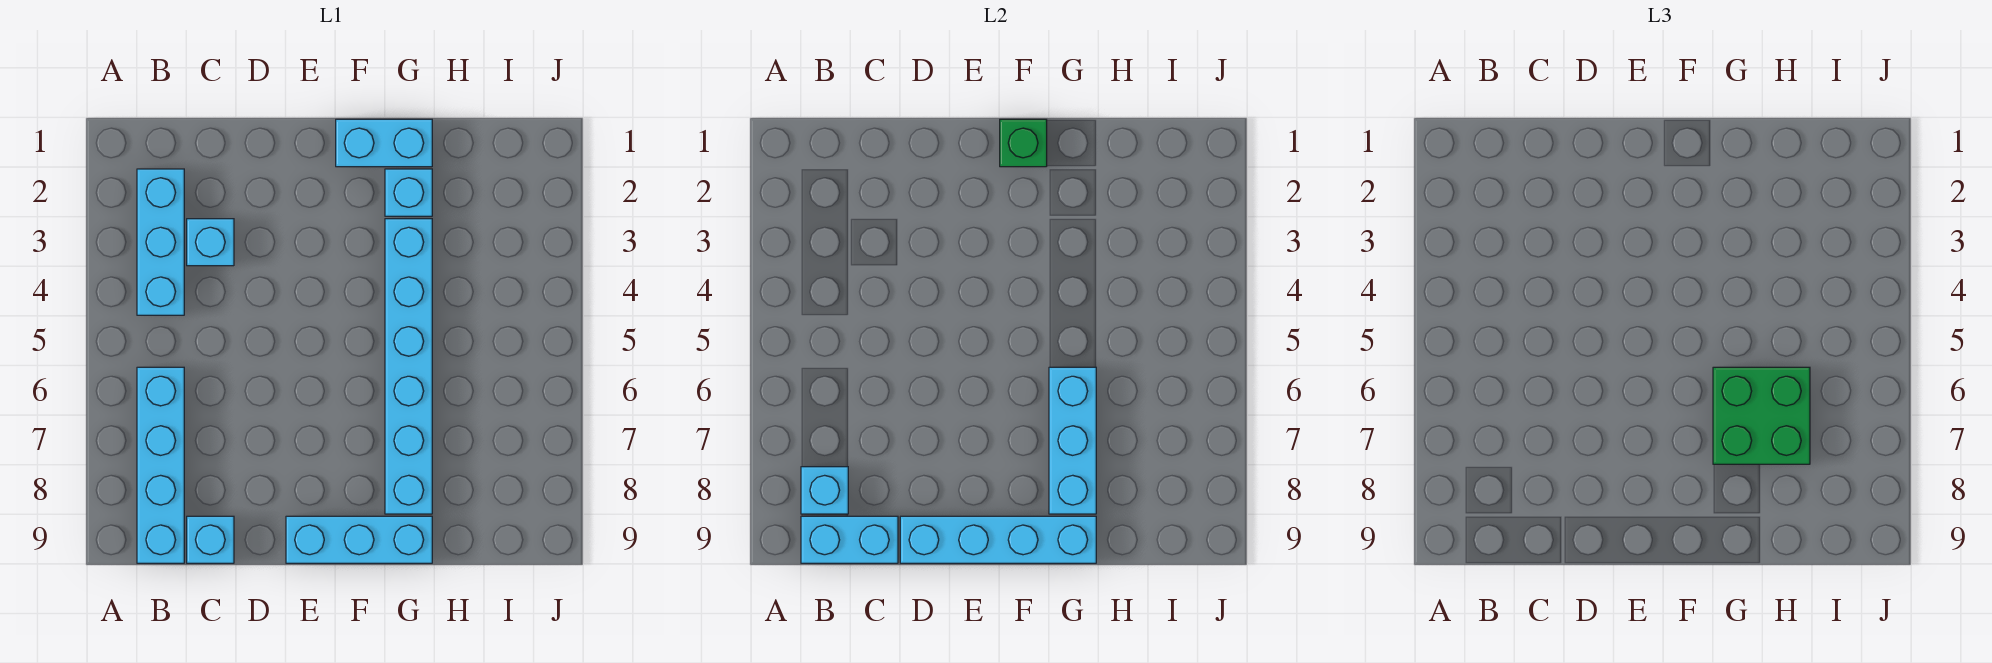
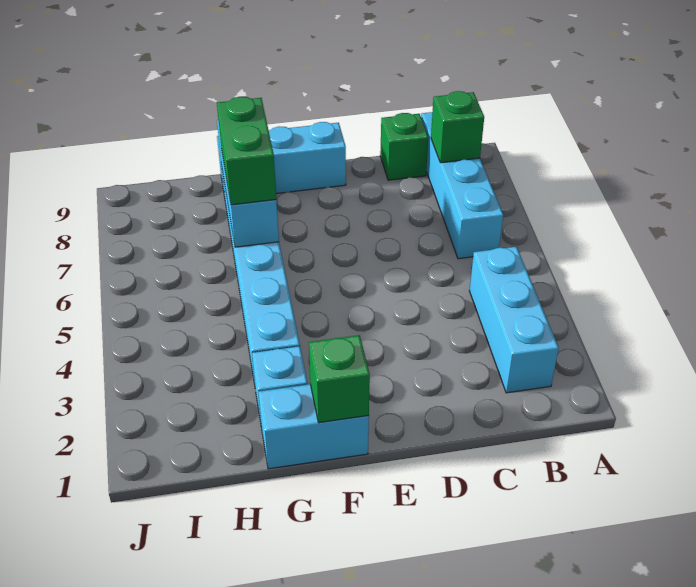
cyan brick B8 level 2 -> green brick B8 level 2
cyan brick B9:C9 level 2 -> none
cyan brick C3 level 1 -> none
cyan brick C9 level 1 -> green brick C9 level 1
cyan brick D9:G9 level 2 -> none
green brick G6:H7 level 3 -> green brick G6:G7 level 3

